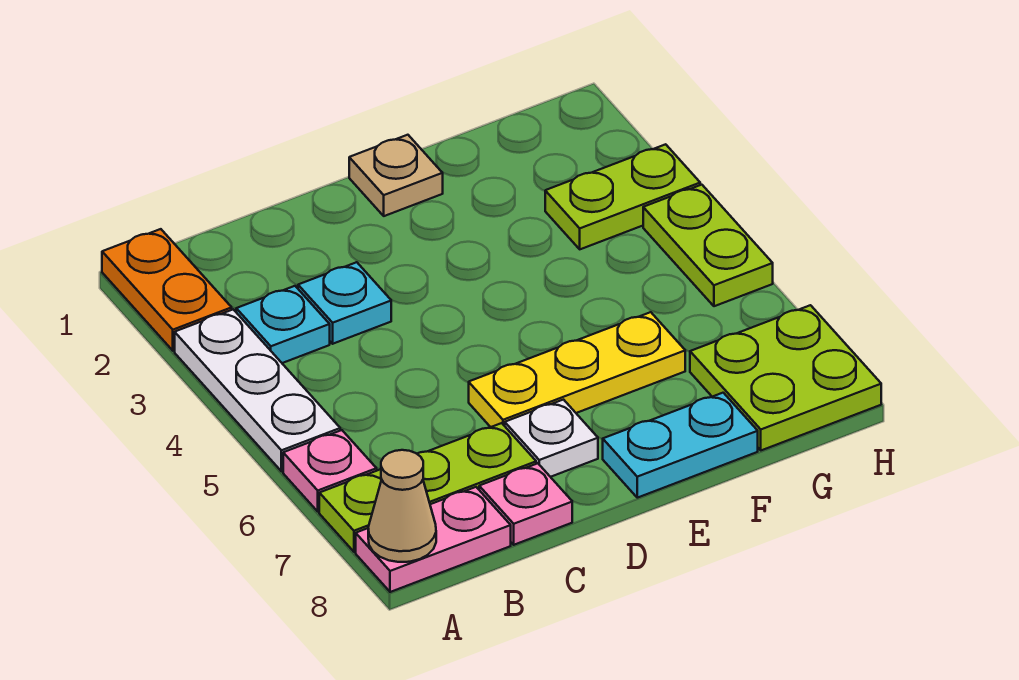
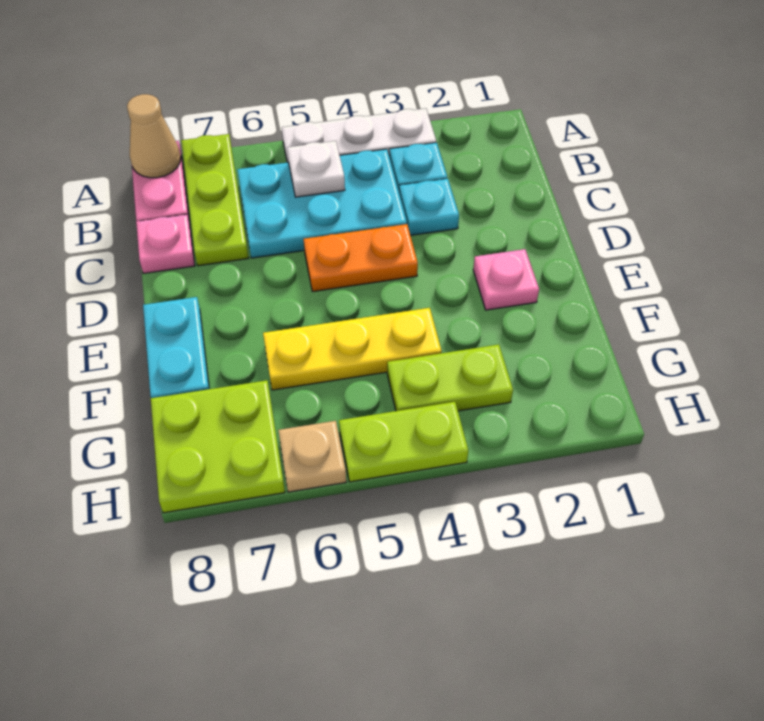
orange plate A1:A2 level 1 -> orange plate D4:D5 level 1
pink plate A6 level 1 -> pink plate E2 level 1
none -> cyan plate B4:C6 level 1
yellow plate D6:F6 level 1 -> yellow plate F4:F6 level 1
white plate D7 level 1 -> white plate B5 level 2
tan plate E1 level 1 -> tan plate H6 level 1
lime plate G3:H3 level 1 -> lime plate G3:G4 level 1

